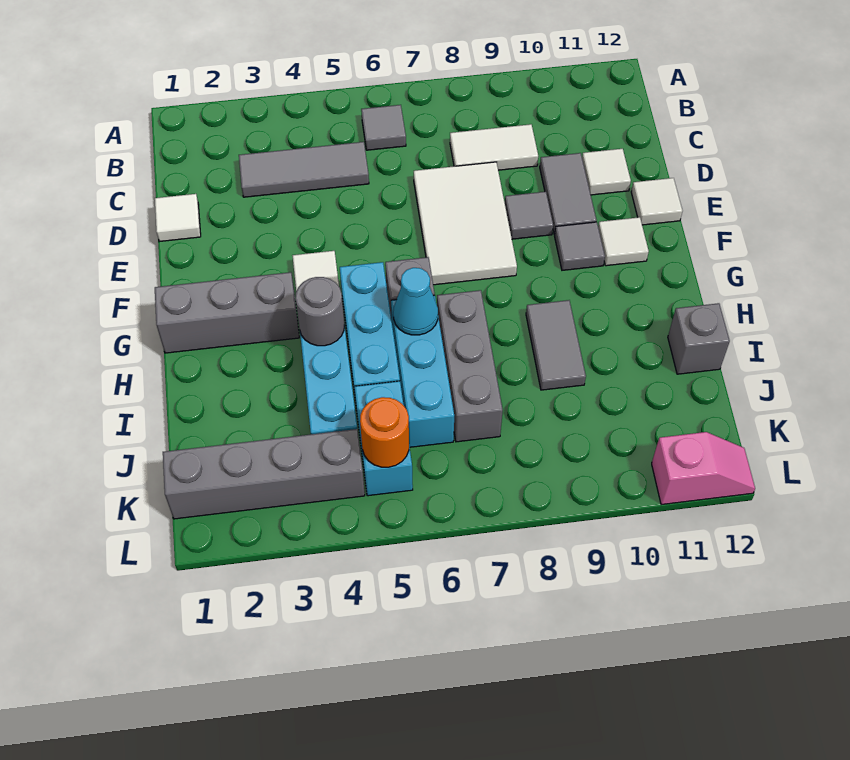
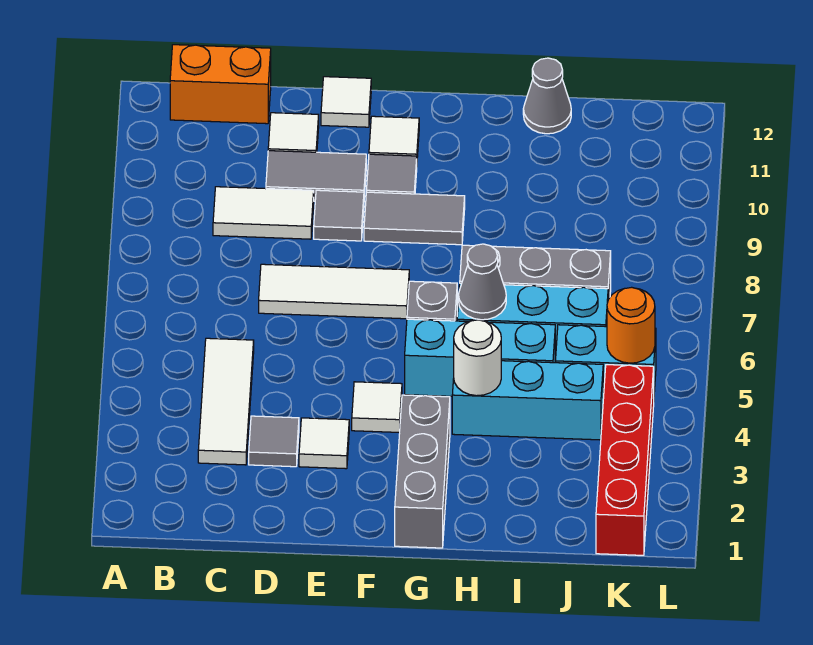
grey tile B6 level 1 -> grey tile D3 level 1
none -> orange brick B12:C12 level 1
grey tile C3:C5 level 1 -> white tile C3:C5 level 1
white tile C8:C9 level 1 -> white tile C9:D9 level 1
white tile D1 level 1 -> white tile E3 level 1
white tile D7:F8 level 1 -> white tile D7:F7 level 1
grey round brick H4 level 2 -> white round brick H4 level 2
cyan cone H6 level 2 -> grey cone H6 level 2
grey tile H9:I9 level 1 -> grey tile F9:G9 level 1
grey brick I12 level 1 -> grey cone I12 level 1
grey brick K1:K4 level 1 -> red brick K1:K4 level 1
pink slope L11:L12 level 1 top 11 -> none

